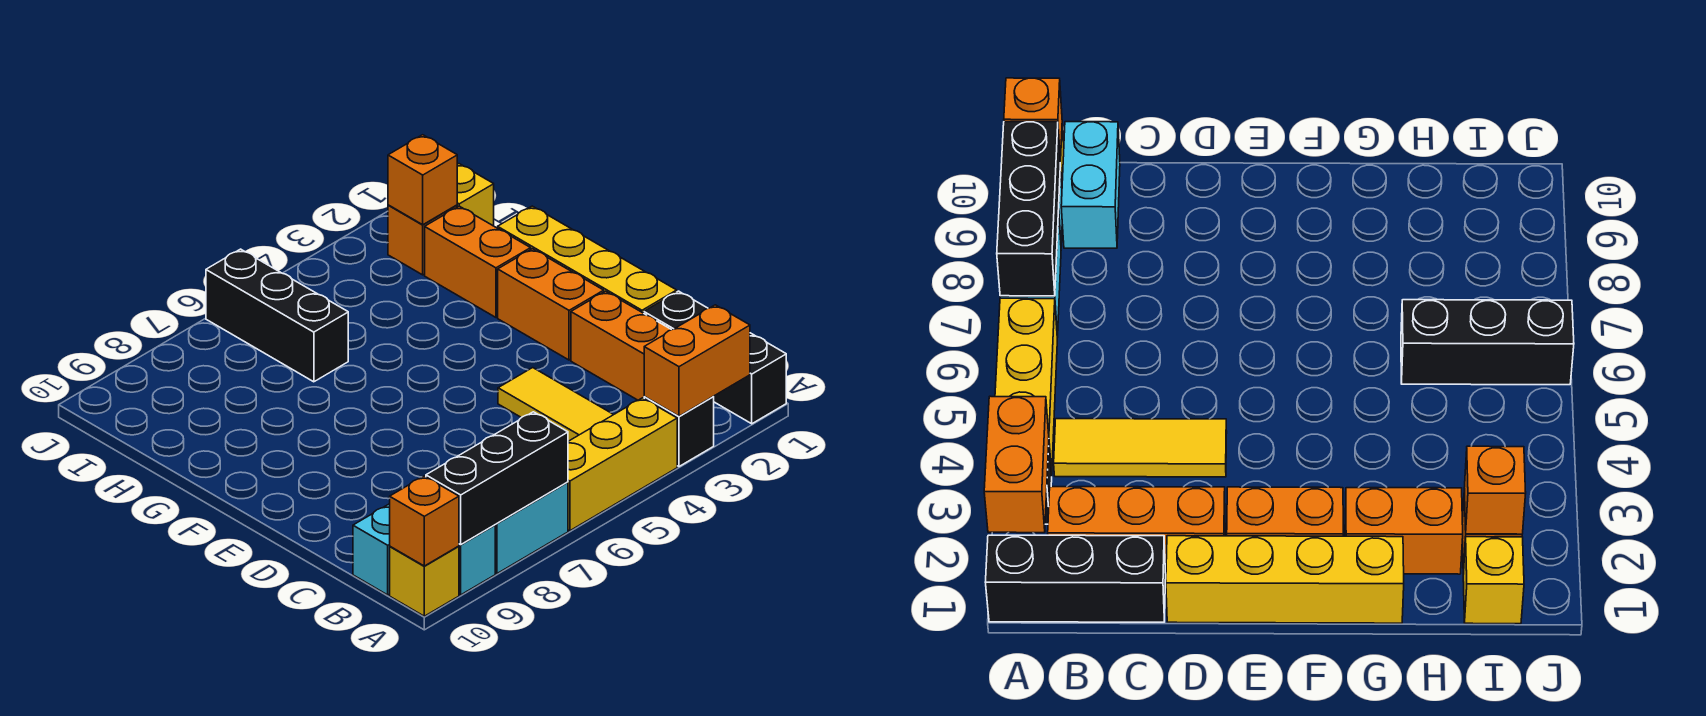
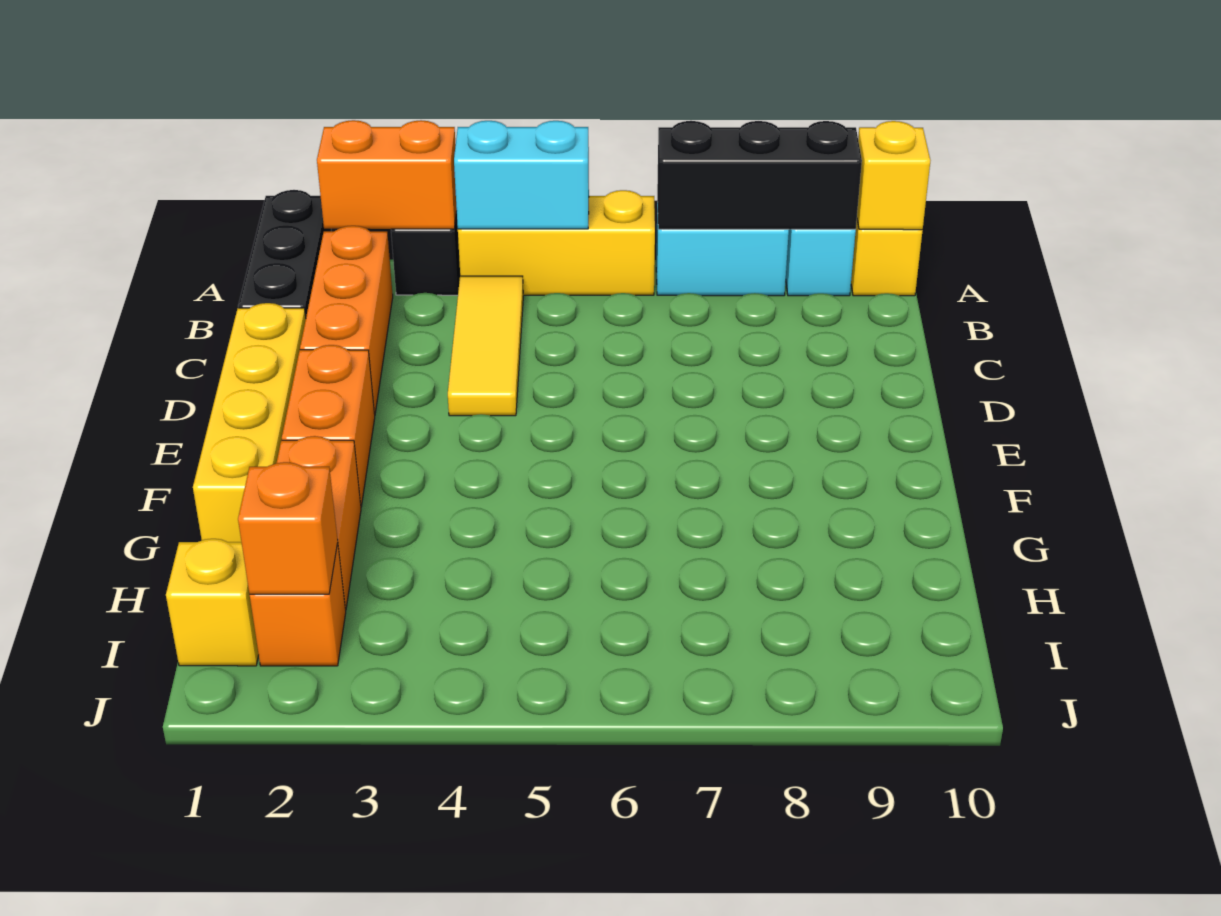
orange brick A10 level 2 -> yellow brick A10 level 2
cyan brick B9:B10 level 1 -> cyan brick A4:A5 level 2
black brick H6:J6 level 1 -> none

